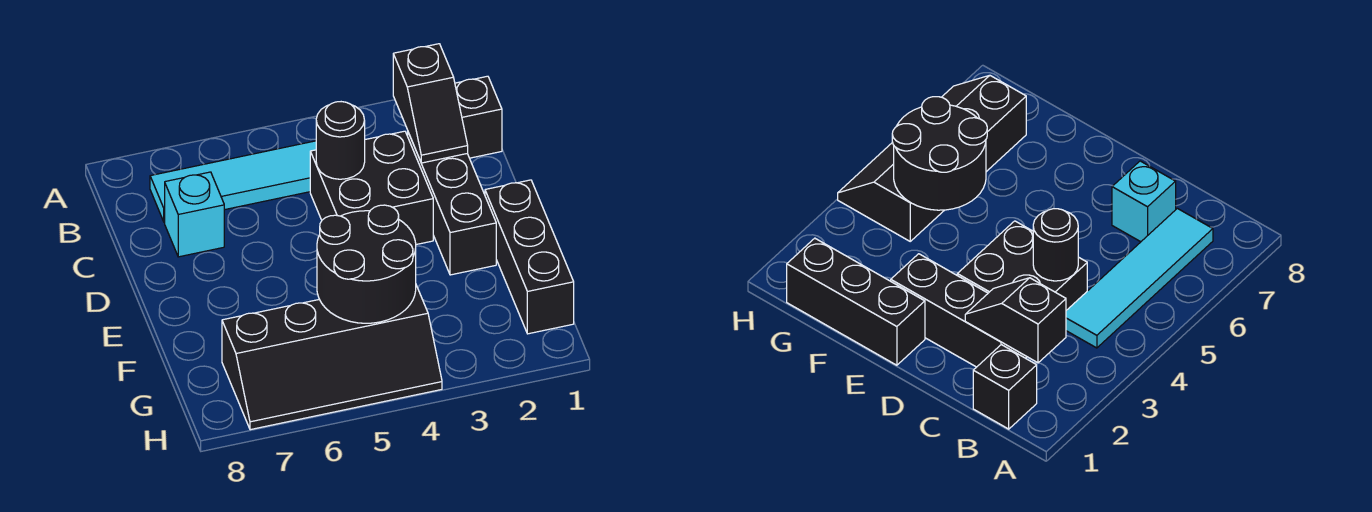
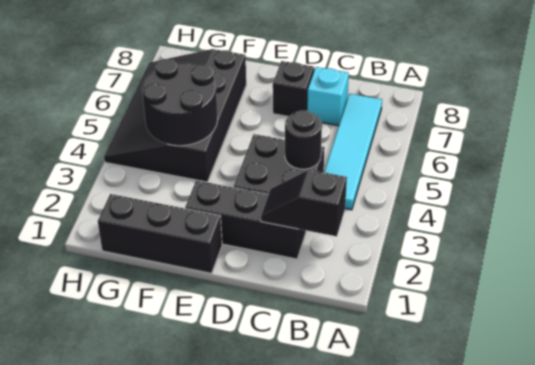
black brick B1 level 1 -> black brick D7 level 1
black slope G4:H7 level 1 top G -> black slope F4:H7 level 1 top F

